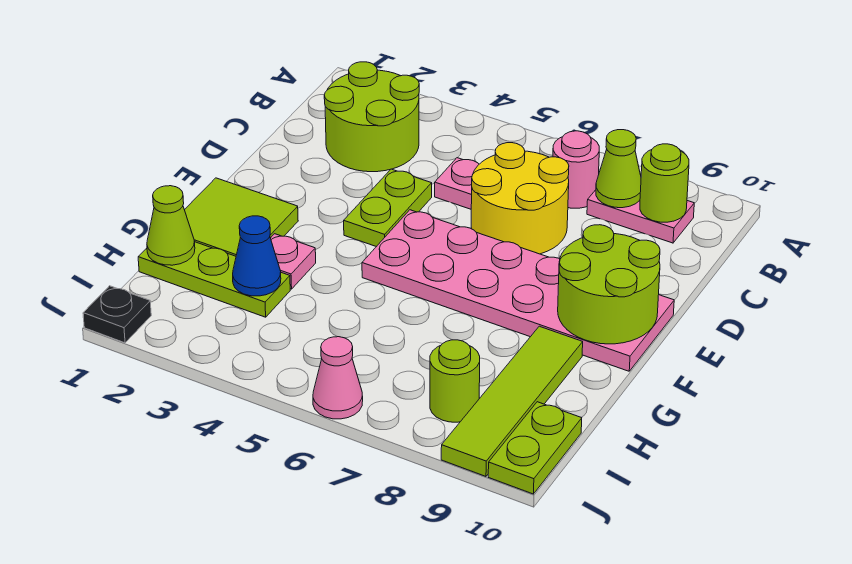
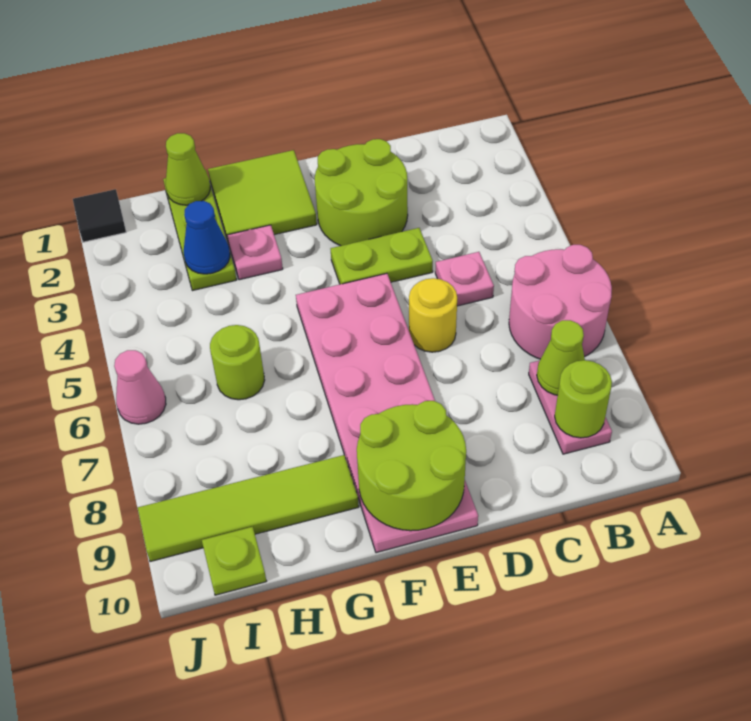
lime round brick B2:C3 level 1 -> lime round brick D2:E3 level 1
pink round brick B7 level 1 -> pink round brick A6:B7 level 1
yellow round brick C6:D7 level 1 -> yellow round brick D6 level 1
lime round brick I8 level 1 -> lime round brick H6 level 1
lime plate I10:J10 level 1 -> lime plate I10 level 1
black plate J1 level 1 -> black tile J1 level 1

